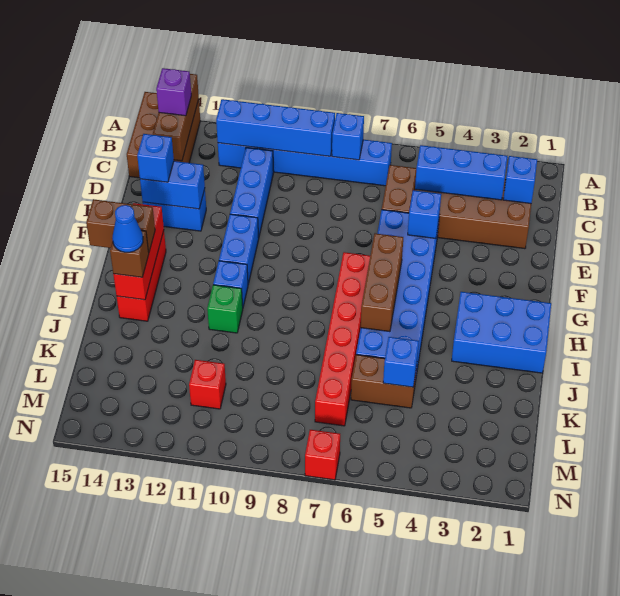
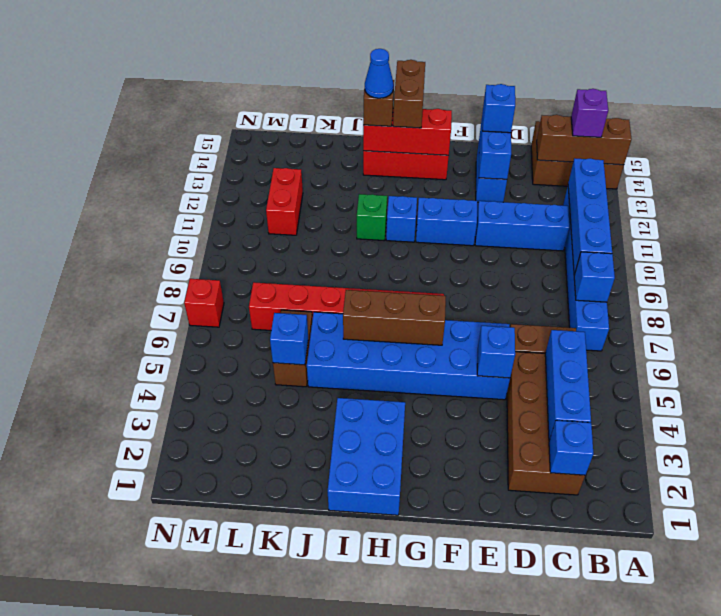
red brick L11 level 1 -> red brick L11:L12 level 1

